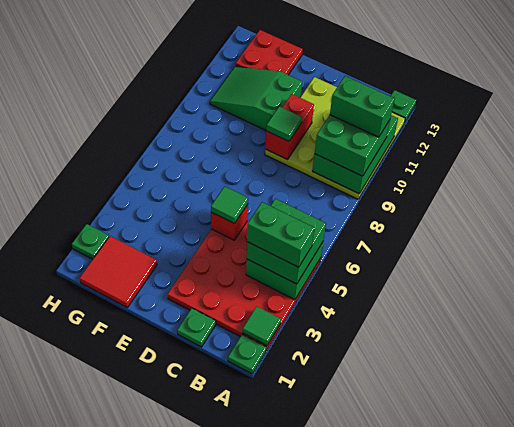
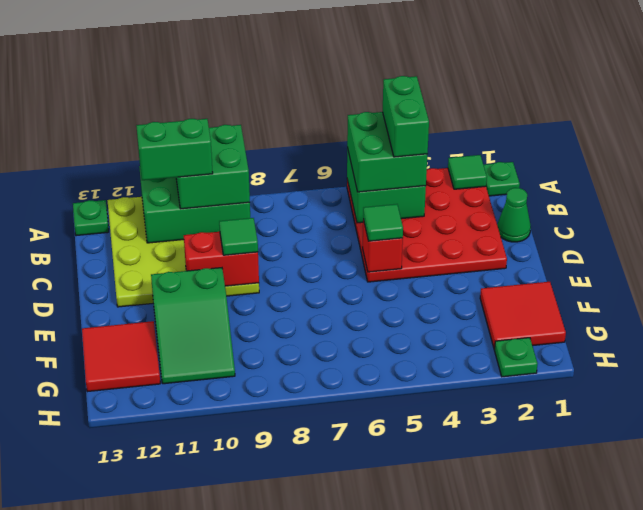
green brick A10:B10 level 4 -> green brick B10:B11 level 4
green plate C1 level 1 -> green cone C1 level 1
red plate F12:G13 level 1 -> red tile F12:G13 level 1

